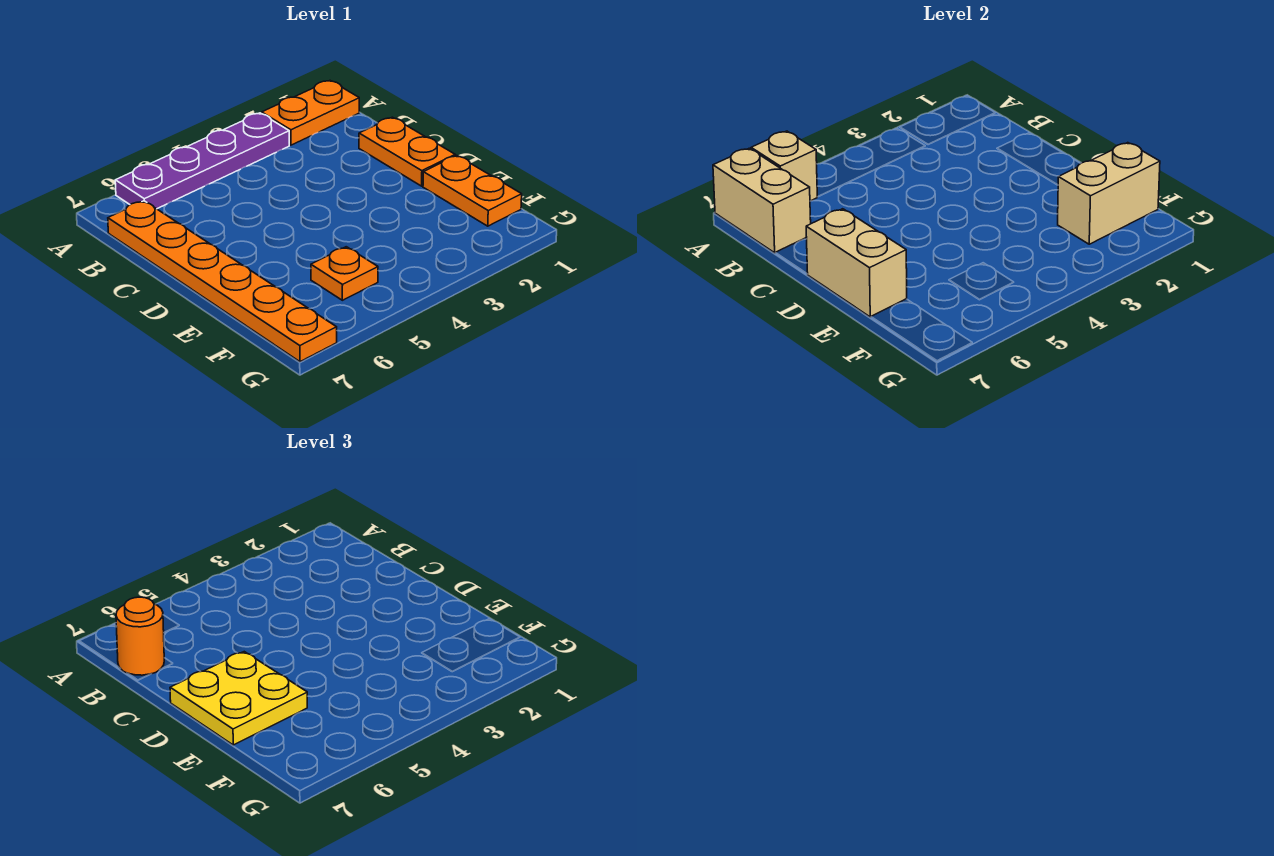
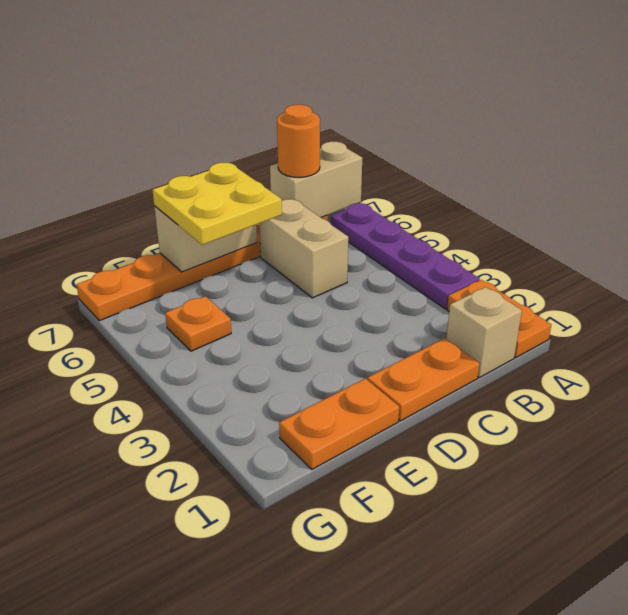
tan brick A6 level 2 -> tan brick B1 level 1
tan brick F1:F2 level 2 -> tan brick C5:C6 level 1

